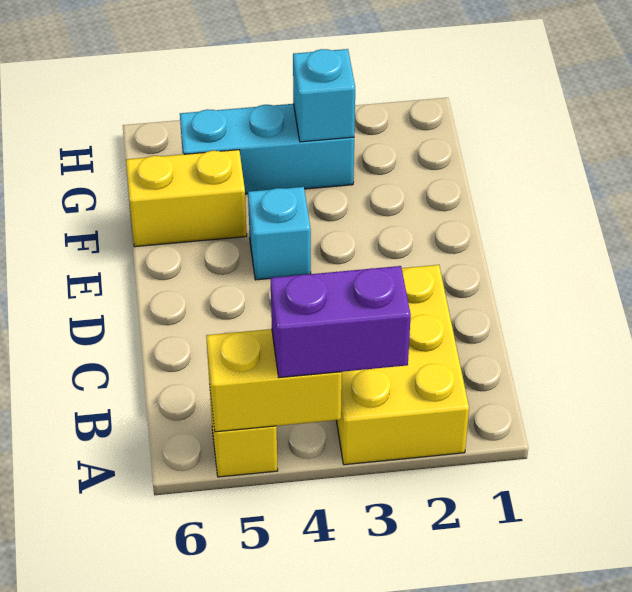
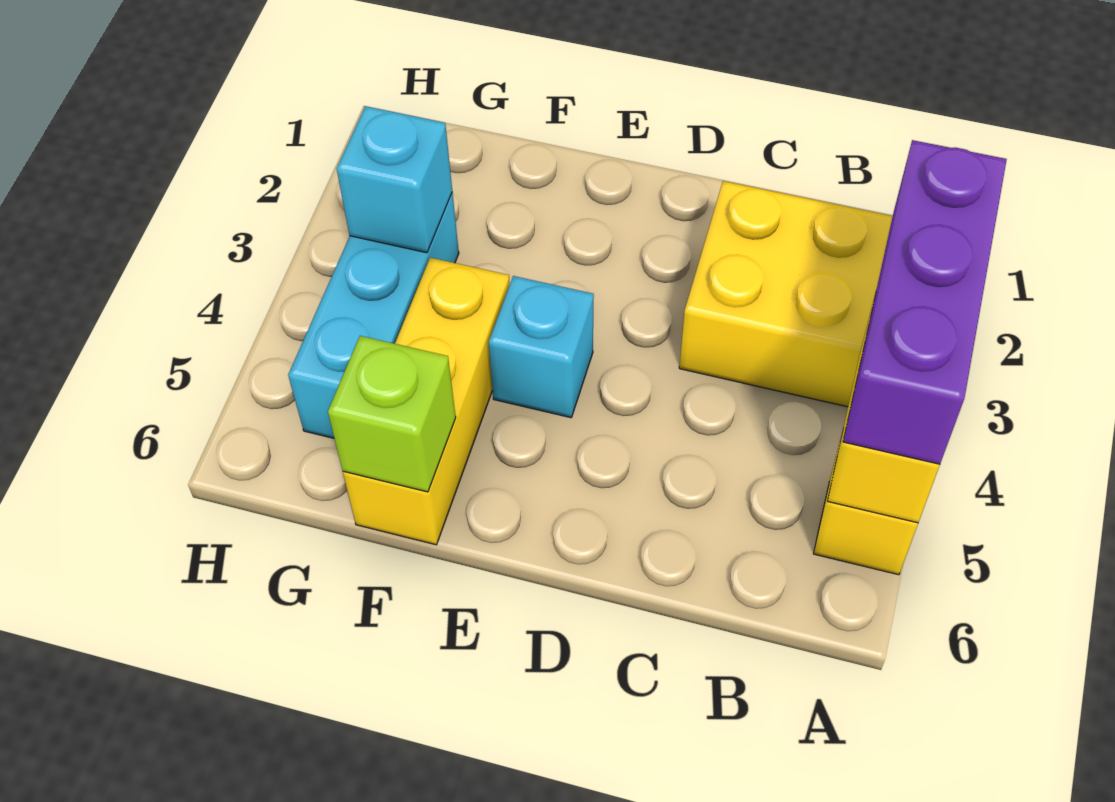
purple brick A3:A4 level 3 -> purple brick A3:A5 level 3
yellow brick F5:F6 level 1 -> yellow brick F4:F6 level 1
none -> lime brick F6 level 2

